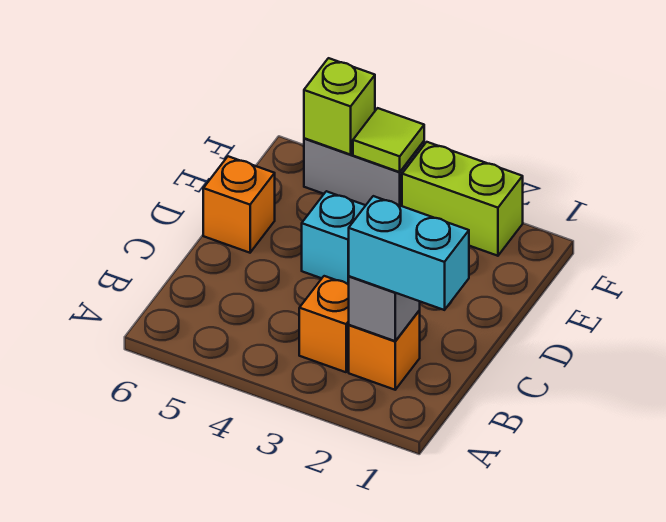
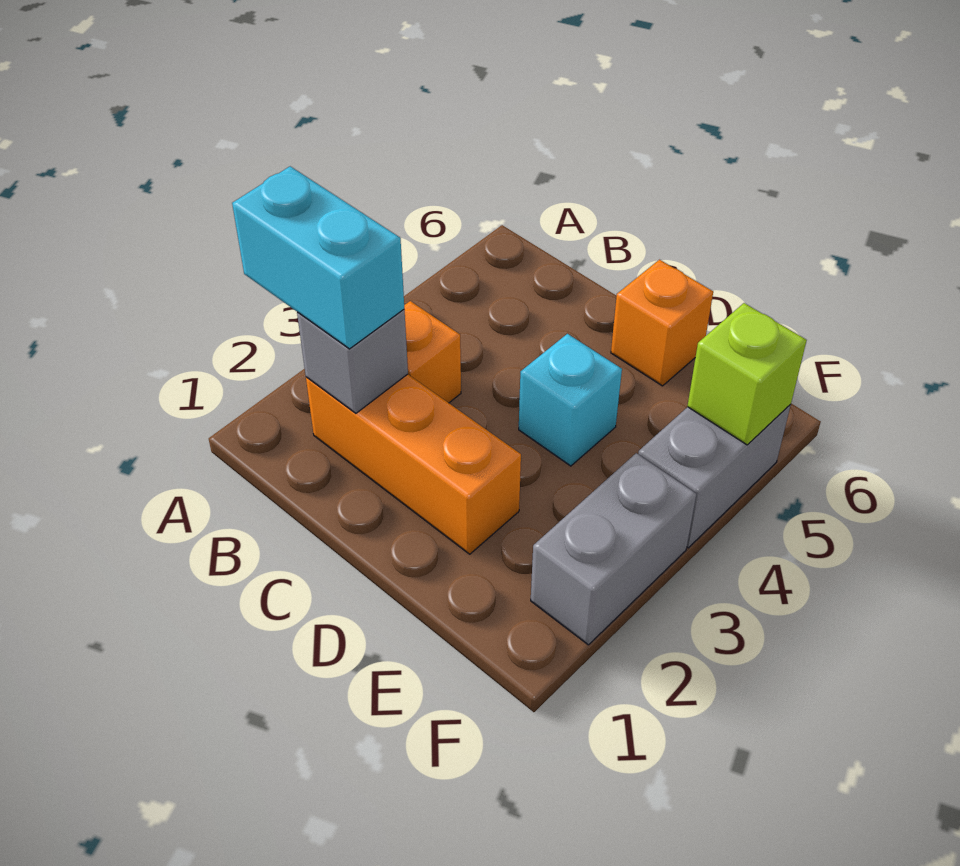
cyan brick B1:B2 level 3 -> cyan brick A2:B2 level 3
orange brick B2 level 1 -> orange brick B2:D2 level 1
lime brick F2:F3 level 1 -> grey brick F2:F3 level 1
lime tile F4 level 2 -> none

